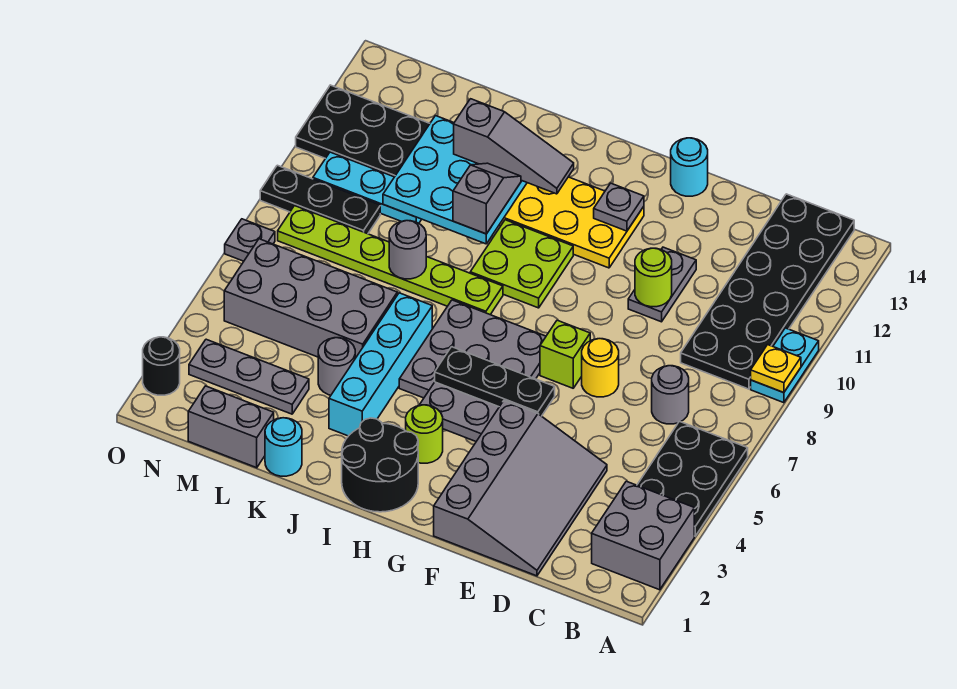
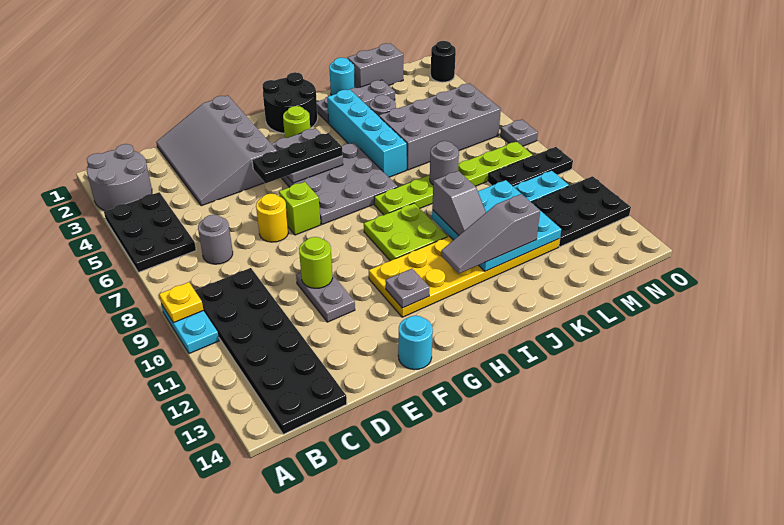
grey brick A2:B3 level 1 -> grey round brick A2:B3 level 1
grey plate L3:N3 level 1 -> grey plate J2:L2 level 1

